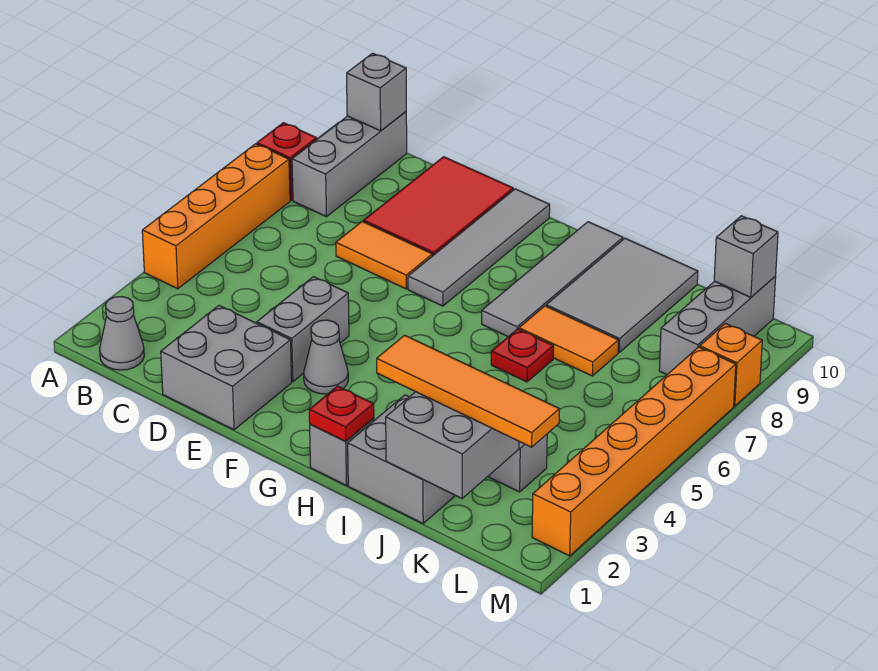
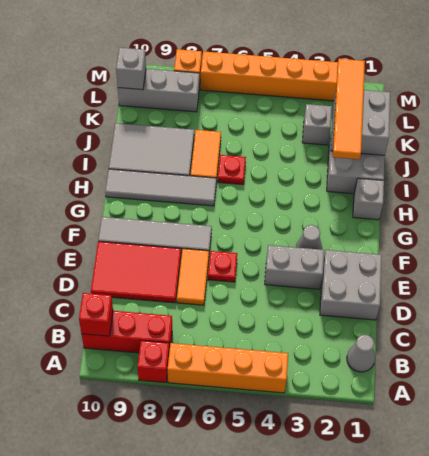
grey brick B8:B10 level 1 -> red brick B8:B10 level 1
grey brick B10 level 2 -> red brick B10 level 2
red plate H1 level 2 -> red plate E6 level 1

